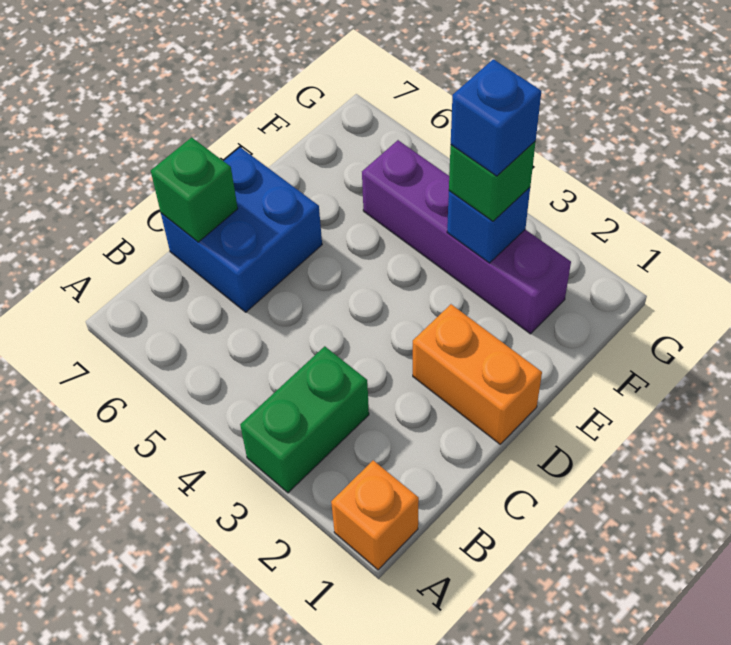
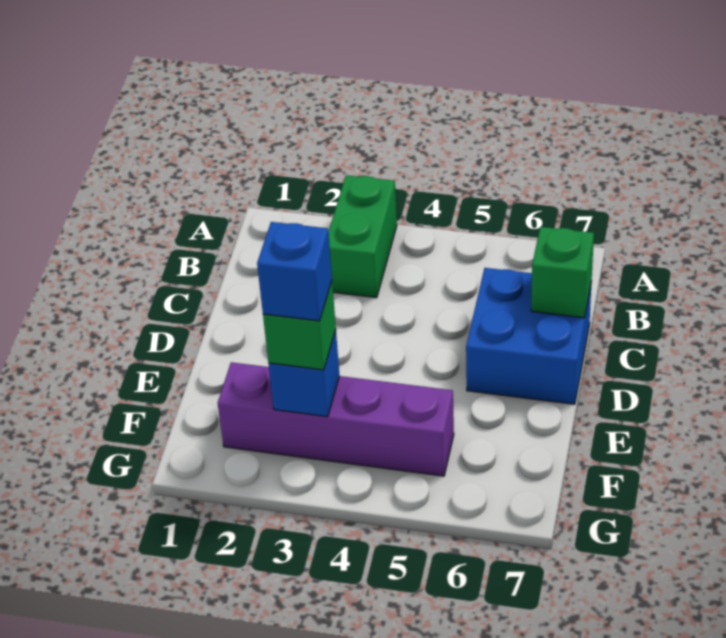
orange brick A1 level 1 -> none
orange brick D1:D2 level 1 -> none

